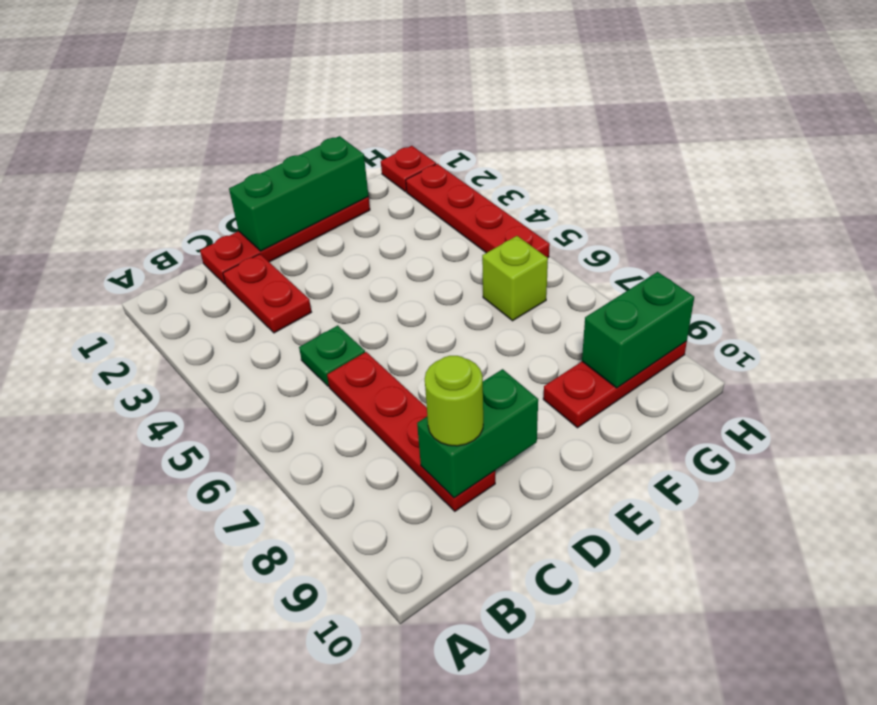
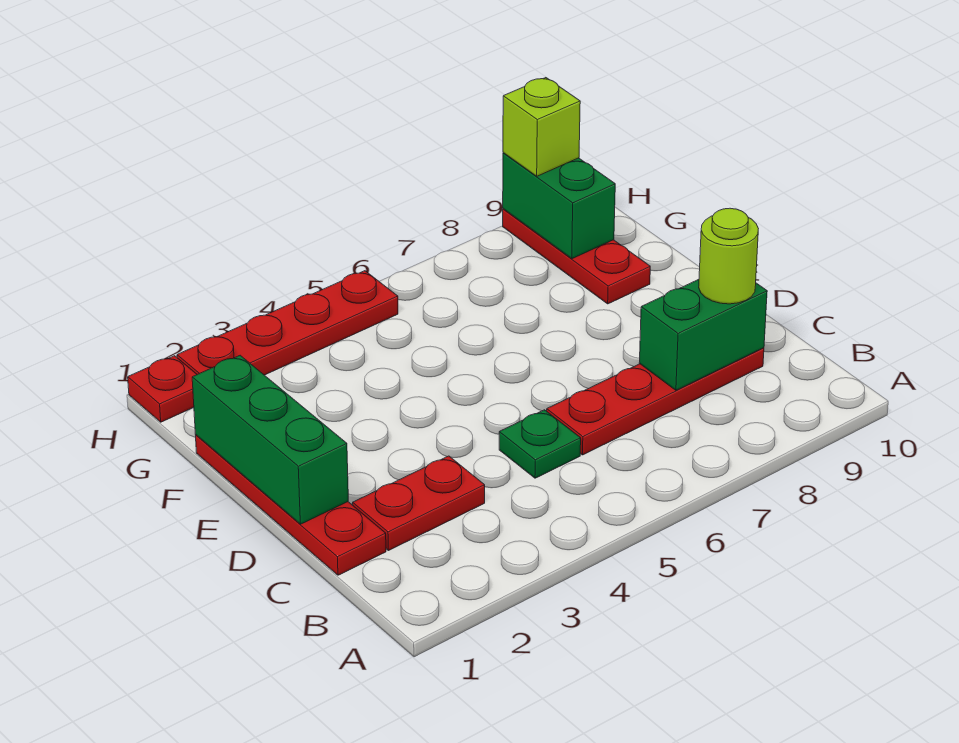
green brick C9:D9 level 2 -> green brick C8:C9 level 2
lime brick G6 level 1 -> lime brick H9 level 3

